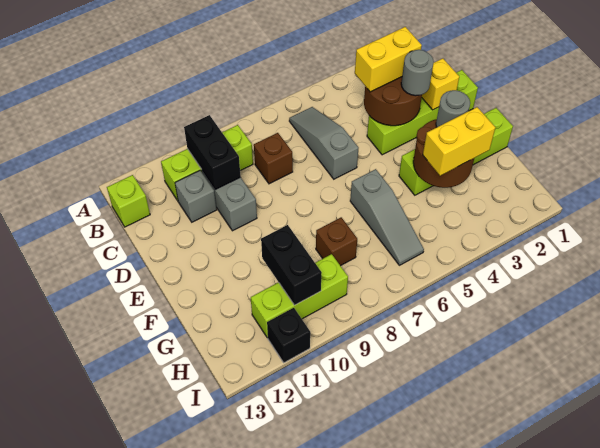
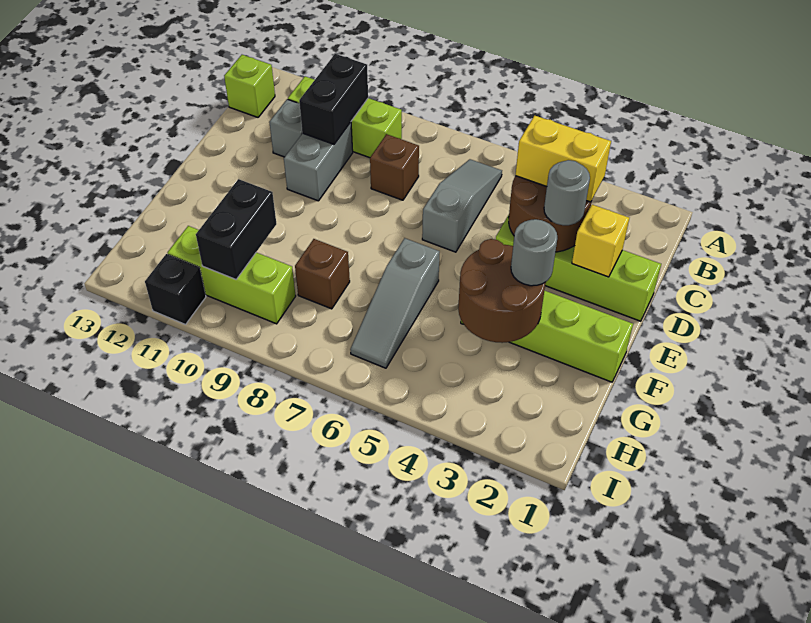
yellow brick G3:G4 level 3 -> none

